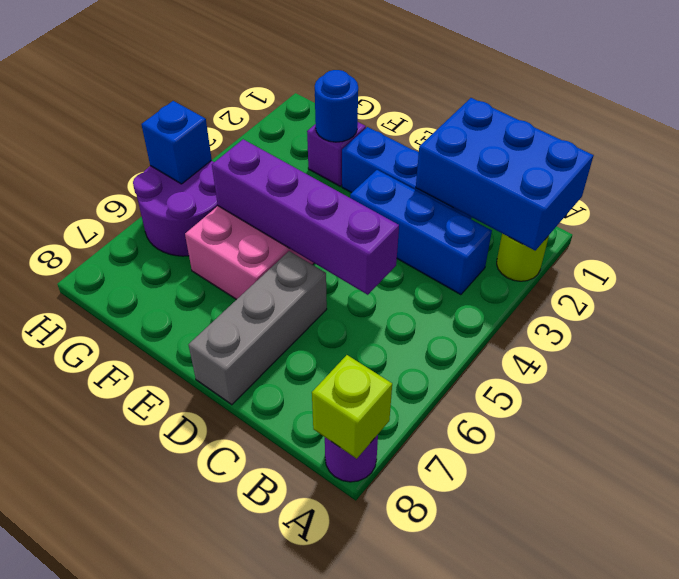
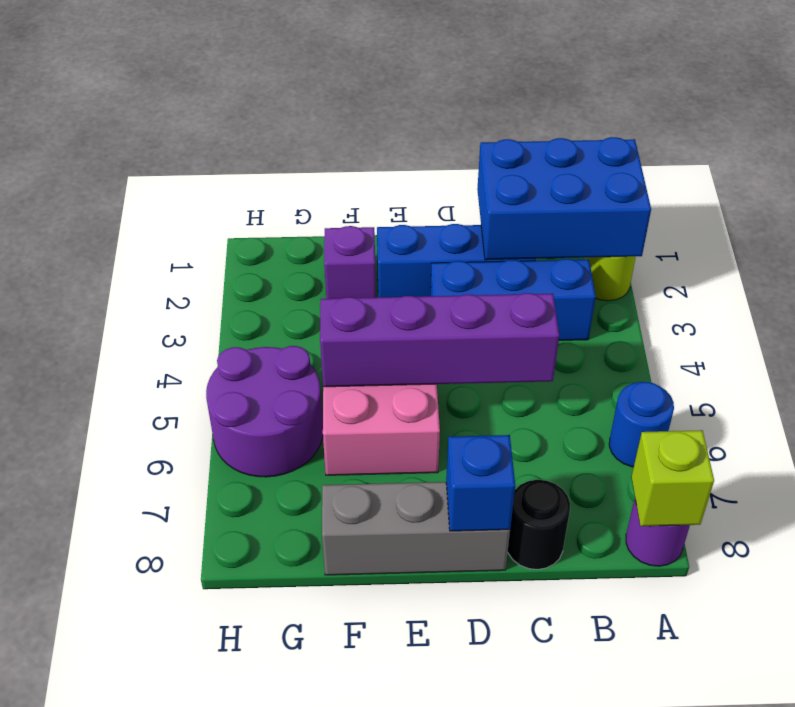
none -> black round brick C8 level 1
grey brick D6:D8 level 1 -> grey brick D8:F8 level 1
blue round brick F2 level 2 -> blue round brick A6 level 1
blue brick H5 level 2 -> blue brick D8 level 2

